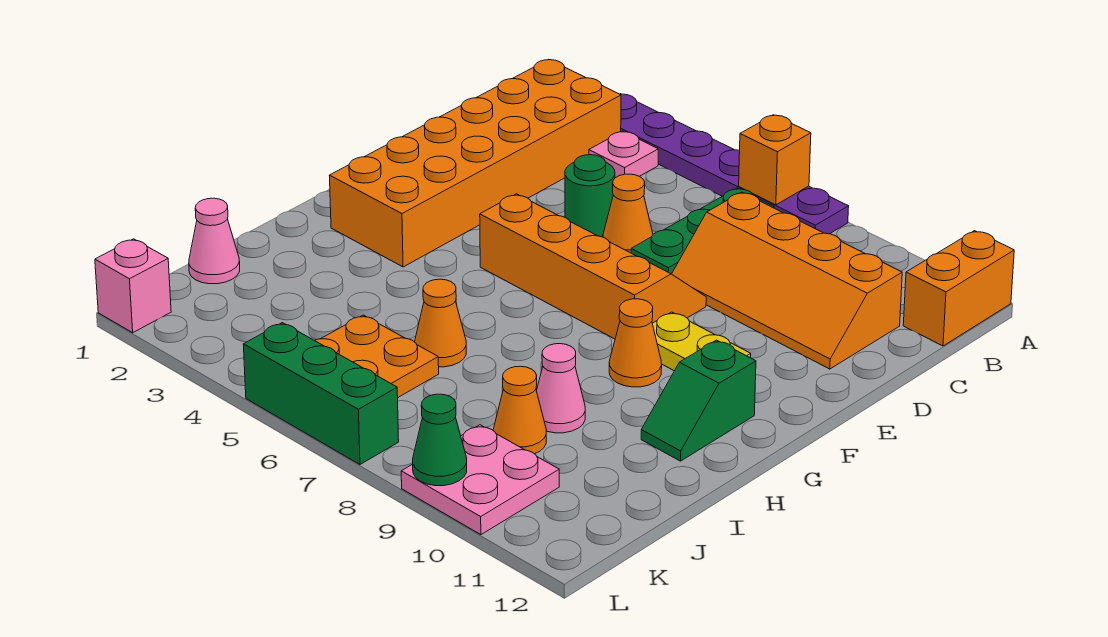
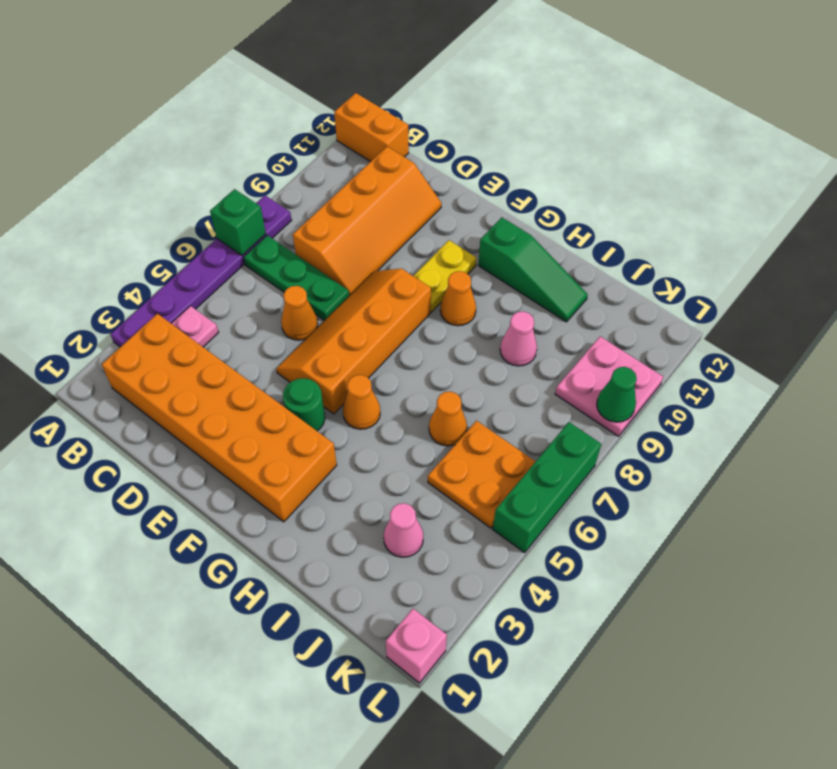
orange brick A7 level 2 -> green brick A7 level 2
green round brick D5 level 1 -> green round brick F4 level 1
green slope G11:H11 level 1 top G -> green slope G11:I11 level 1 top G
pink cone J1 level 1 -> pink cone J3 level 1
orange cone J9 level 1 -> orange cone G5 level 1

